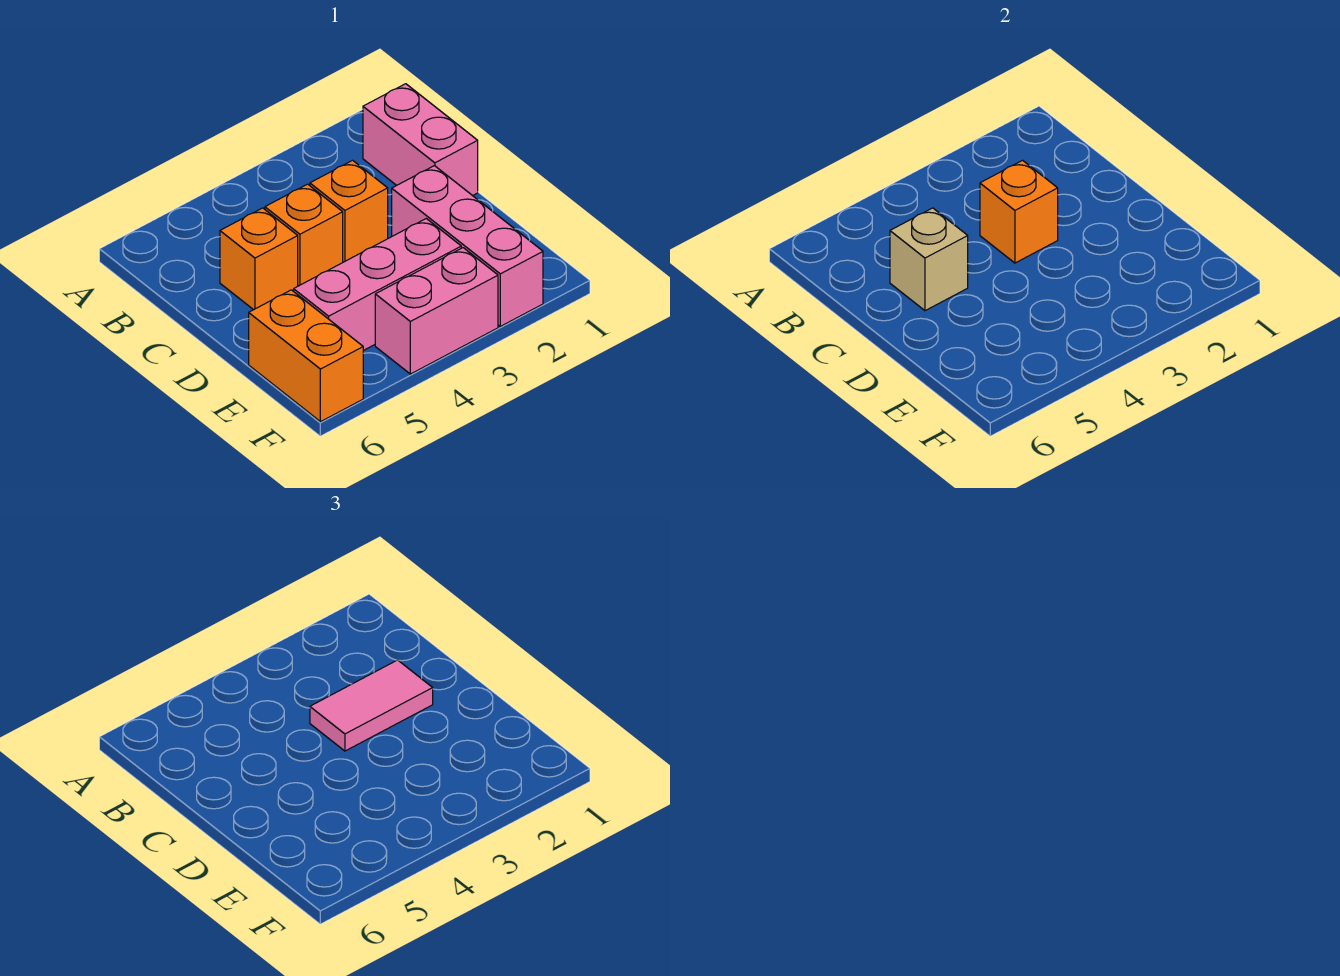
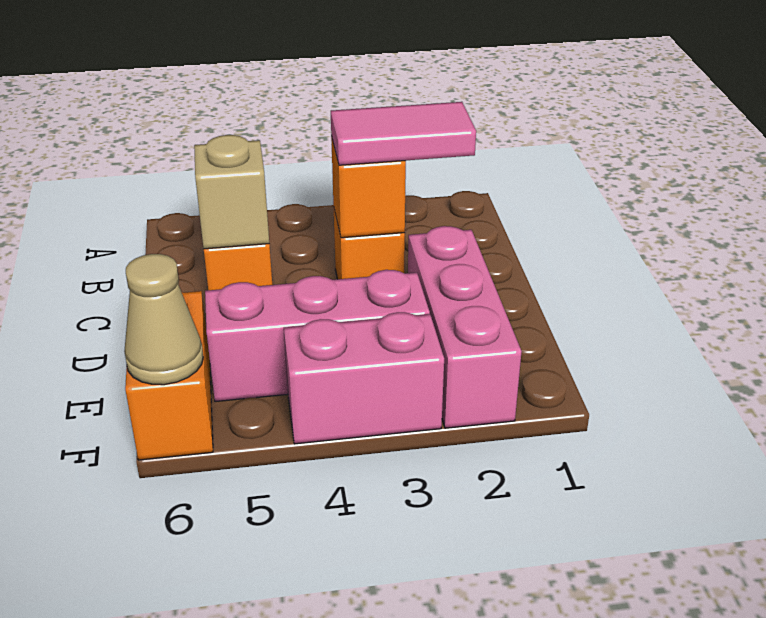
pink brick B1:C1 level 1 -> none
orange brick C4 level 1 -> none
none -> tan cone F6 level 2

